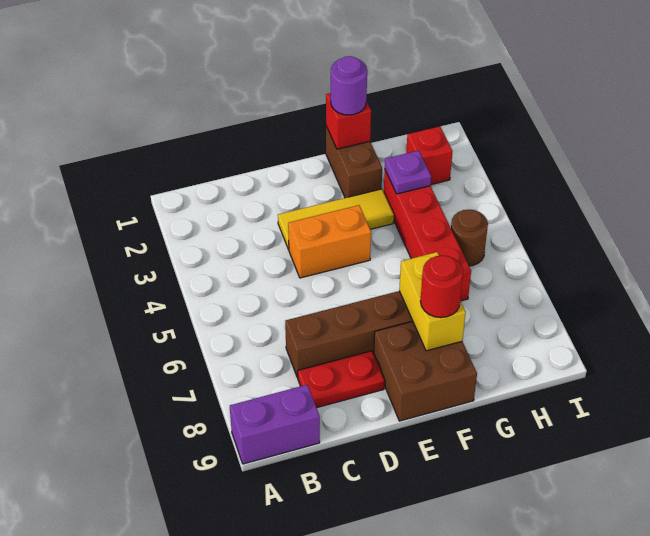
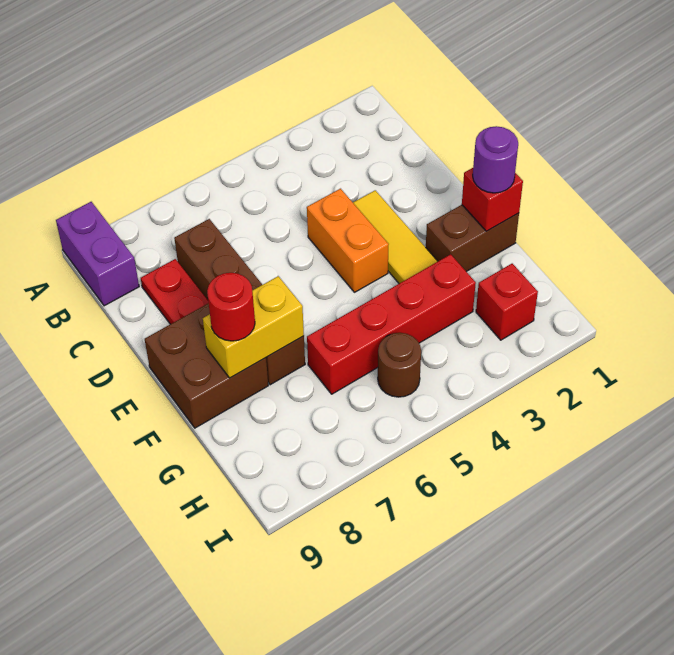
purple plate G3 level 2 -> none

